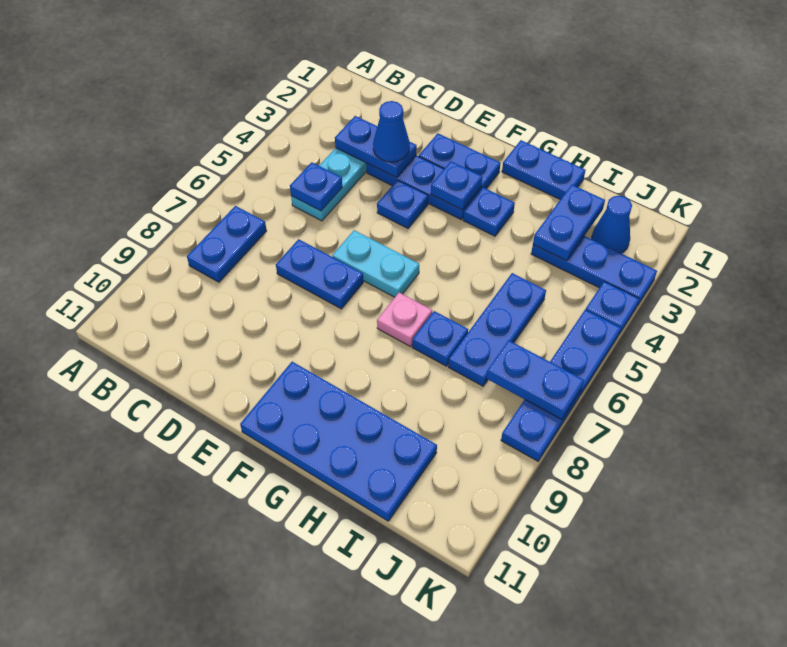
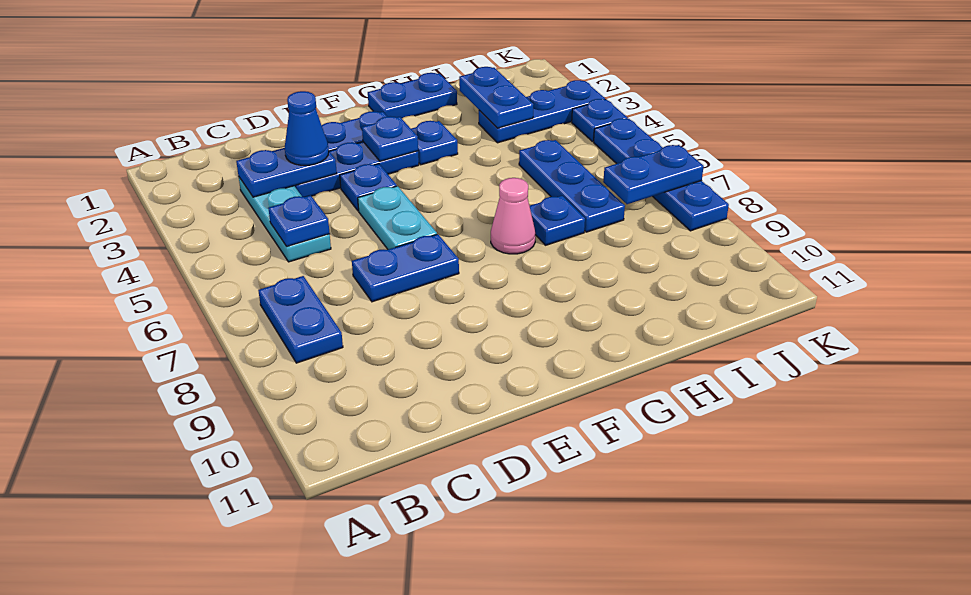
cyan plate E6:F6 level 1 -> cyan plate E5:E6 level 1
blue plate F10:I11 level 1 -> none
pink plate G7 level 1 -> pink cone G7 level 1
blue cone J2 level 1 -> none

